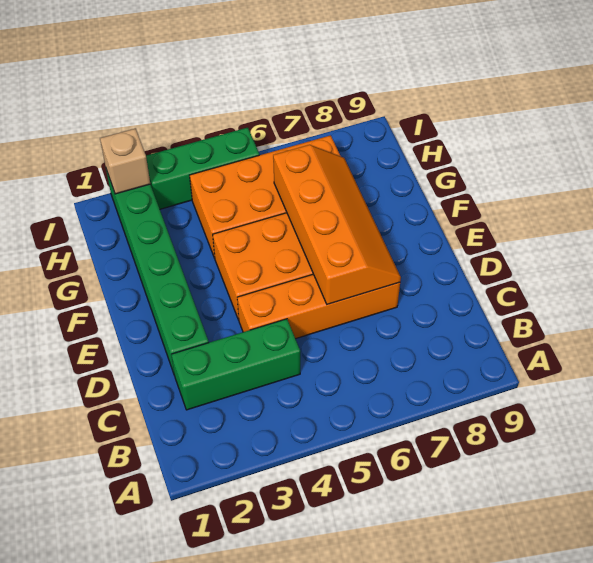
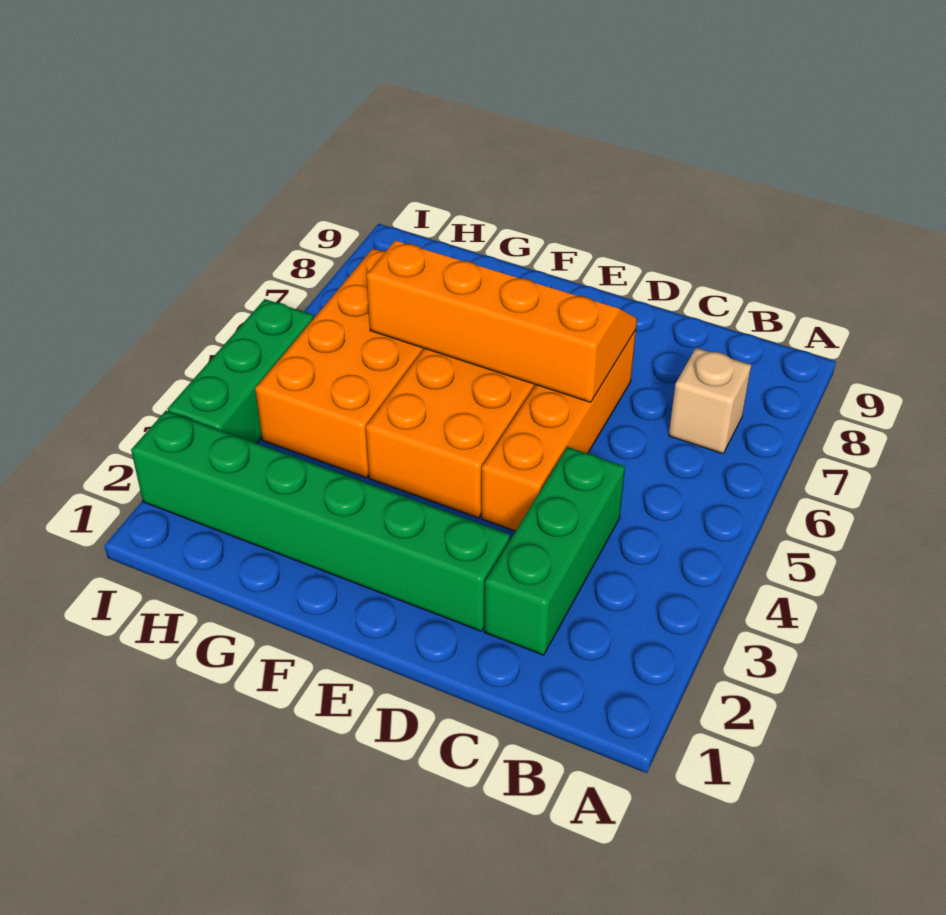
tan brick I2 level 2 -> tan brick B7 level 1

